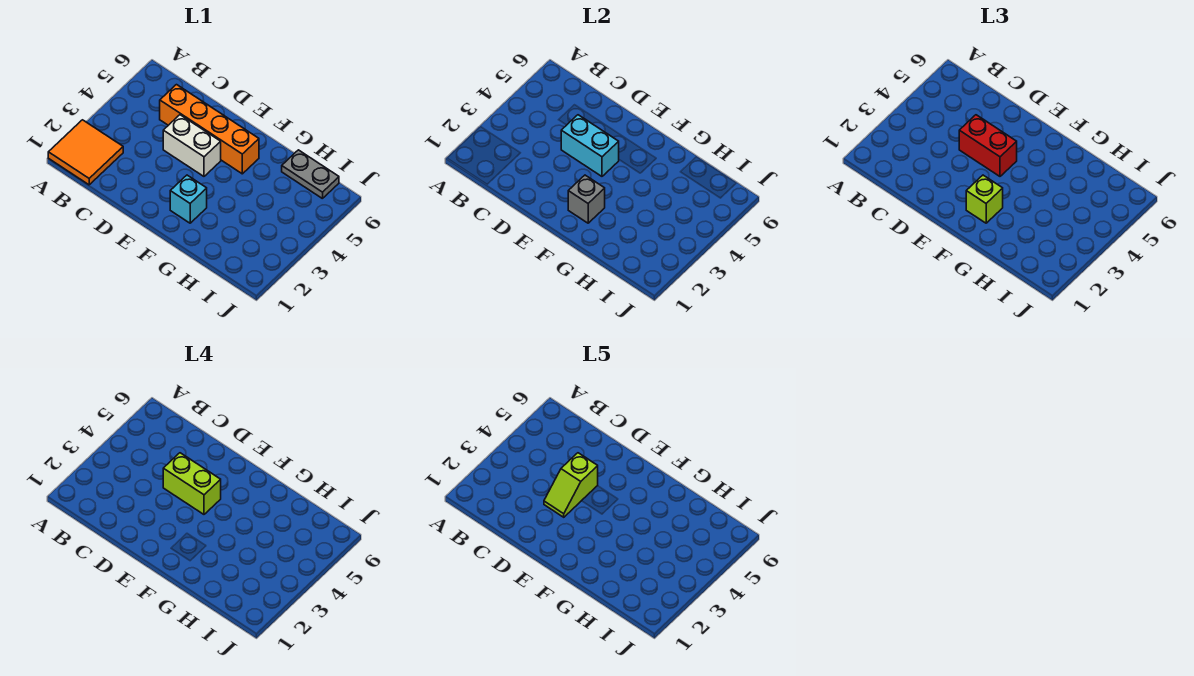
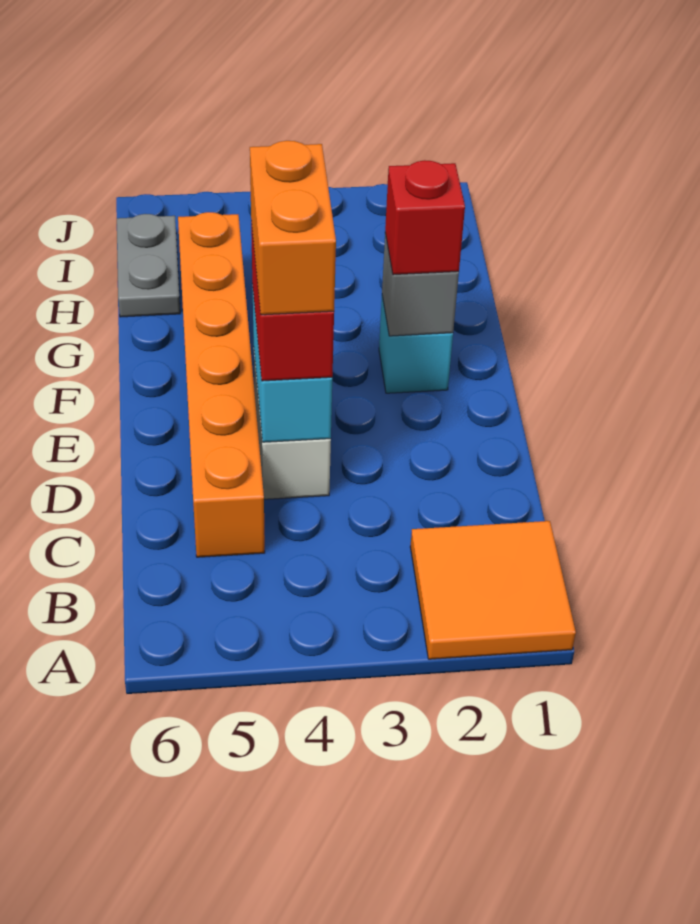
orange brick C5:F5 level 1 -> orange brick C5:H5 level 1
lime slope D3:D4 level 5 top 4 -> none
lime brick D4:E4 level 4 -> orange brick D4:E4 level 4
lime brick F2 level 3 -> red brick F2 level 3

